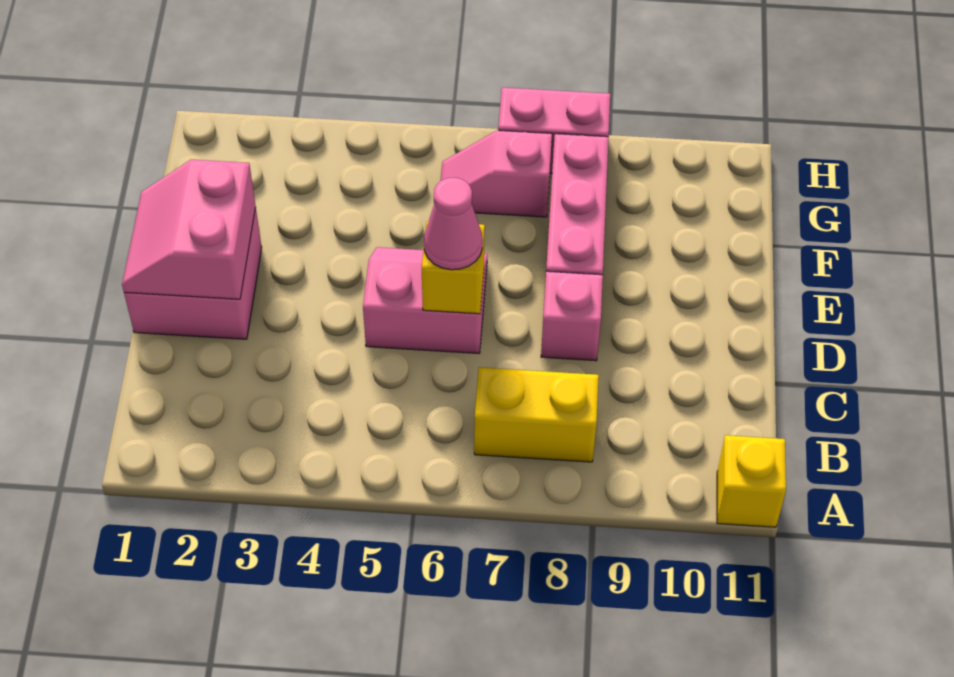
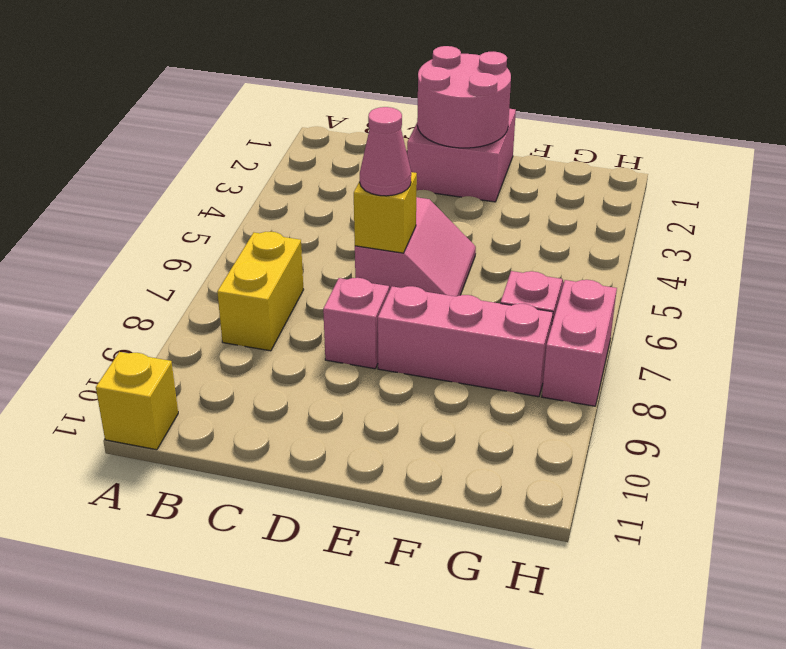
pink slope D1:E2 level 2 top 2 -> pink round brick D1:E2 level 2

